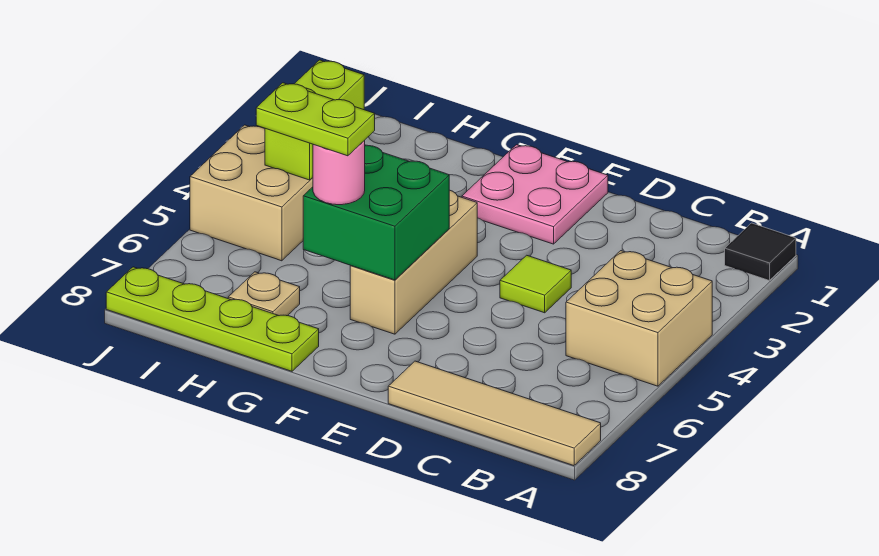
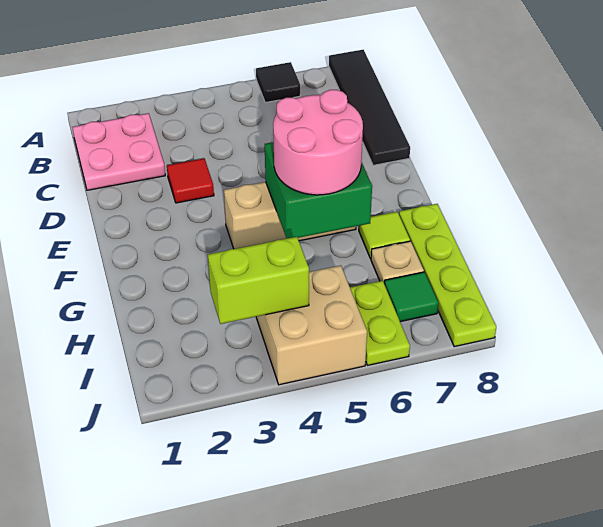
black tile A1 level 1 -> black tile A6 level 1
tan brick A4:B5 level 1 -> none
tan tile A8:D8 level 1 -> black tile A8:D8 level 1
none -> red tile D3 level 1
lime tile D4 level 1 -> lime tile G7 level 1
pink plate E1:F2 level 1 -> pink plate B1:C2 level 1
pink round brick G6 level 3 -> pink round brick F5:G6 level 3
lime plate G6:H6 level 4 -> lime plate I6:J6 level 1
none -> green tile I7 level 1

